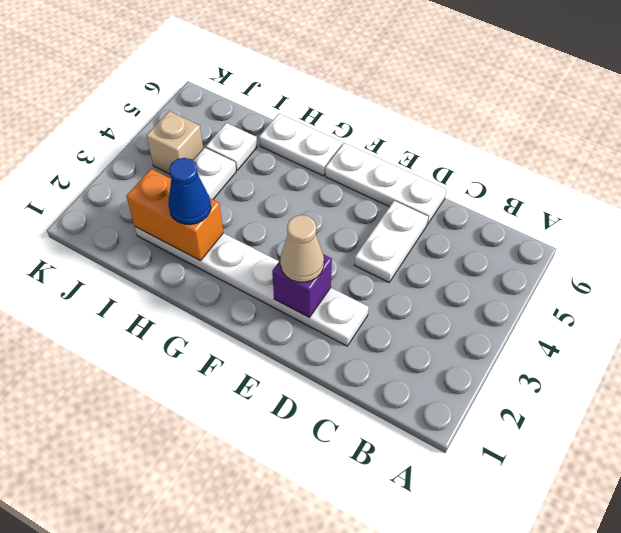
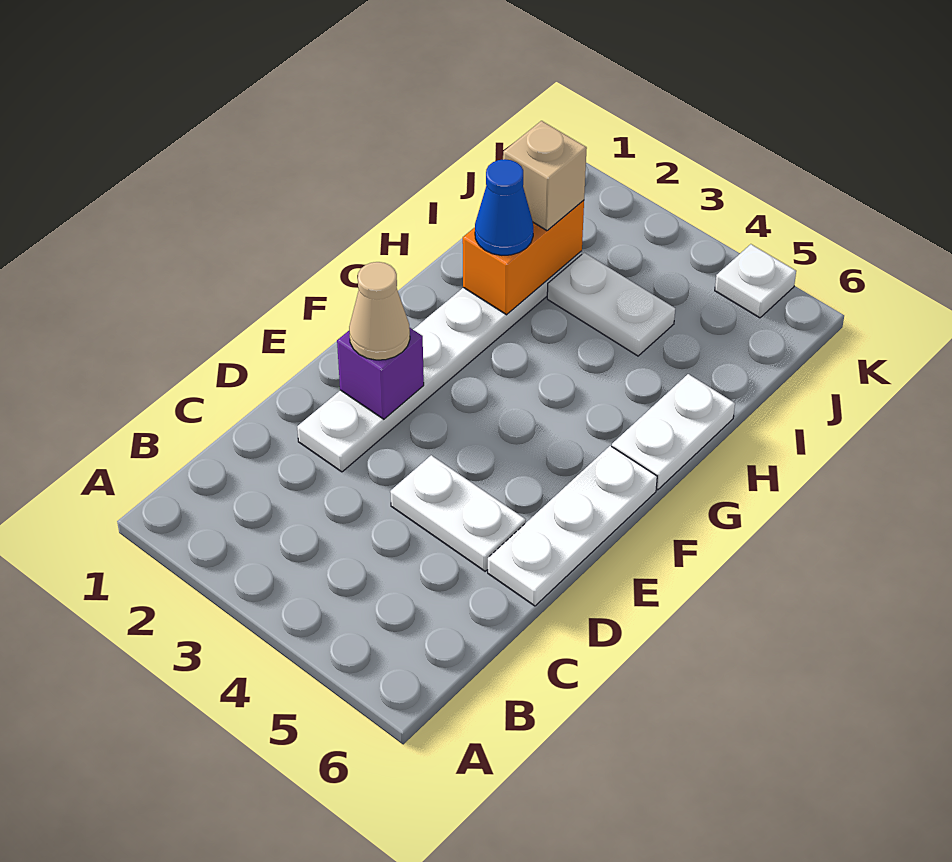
white plate I5 level 1 -> white plate K5 level 1
tan brick J4 level 1 -> tan brick I2 level 3

